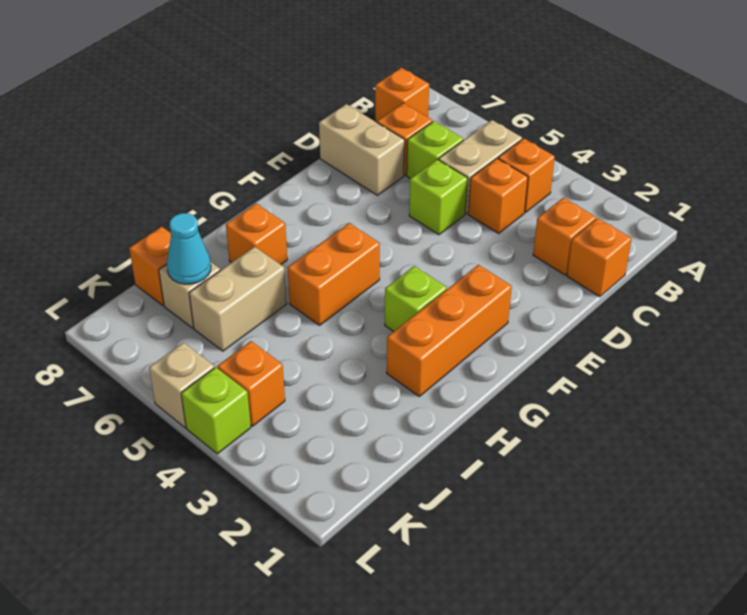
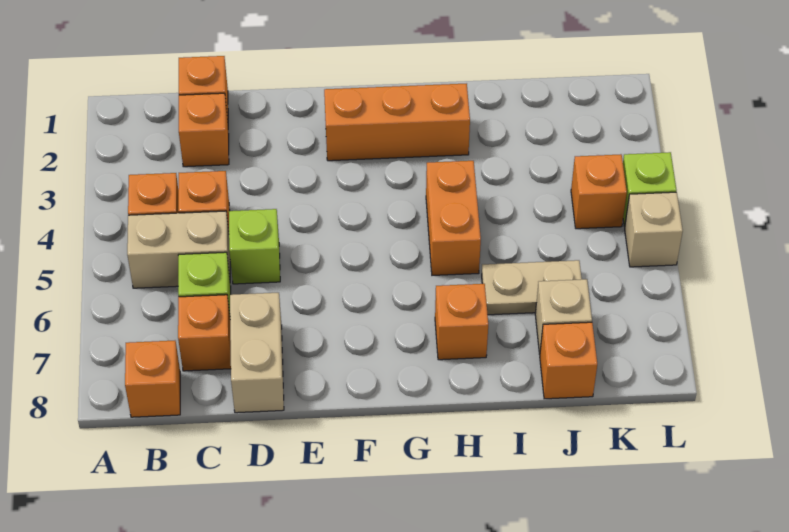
lime brick G3 level 1 -> none
orange brick G5:H5 level 1 -> orange brick H4:H5 level 1
tan brick I6:J6 level 1 -> tan plate I6:J6 level 1
cyan cone J7 level 2 -> none

